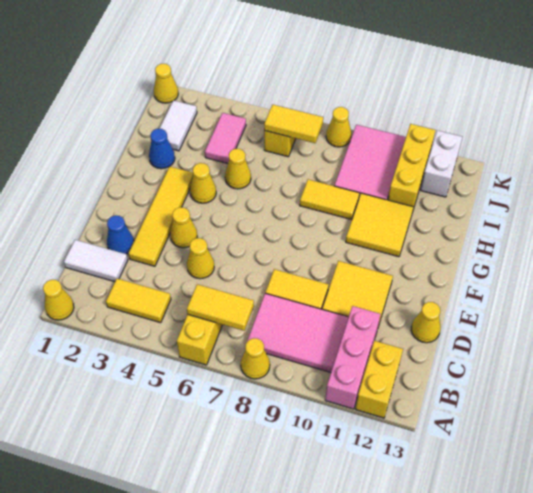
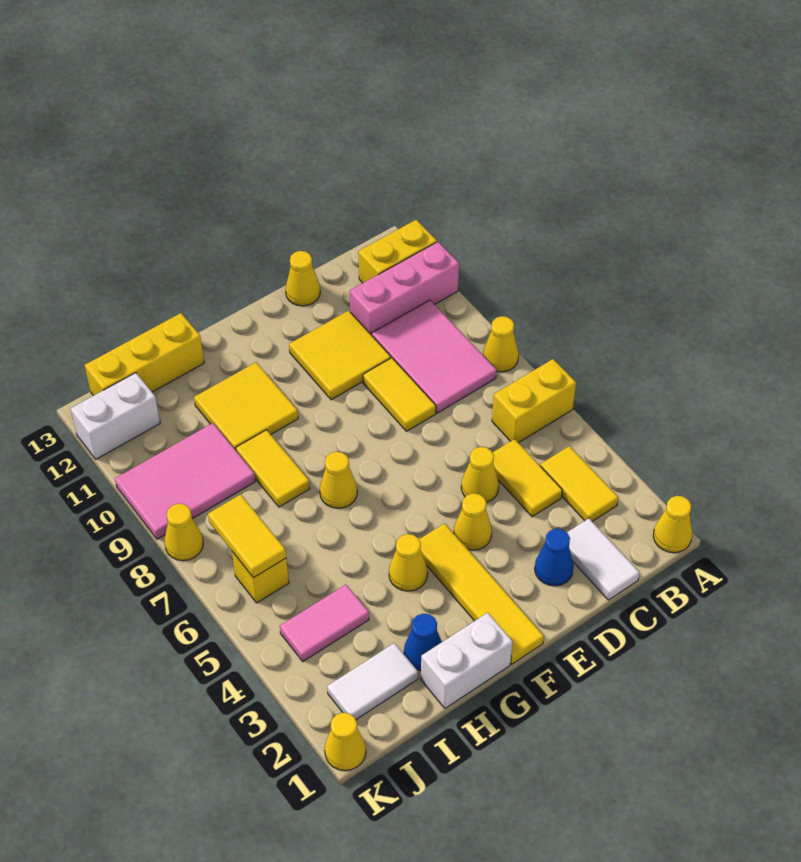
yellow tile B6:B7 level 2 -> yellow tile C4:C5 level 1
yellow tile D3:G3 level 1 -> yellow tile F1:F4 level 1
none -> white brick G1:H1 level 1
yellow cone H5 level 1 -> yellow cone G7 level 1
yellow brick I11:K11 level 1 -> yellow brick H13:J13 level 1

